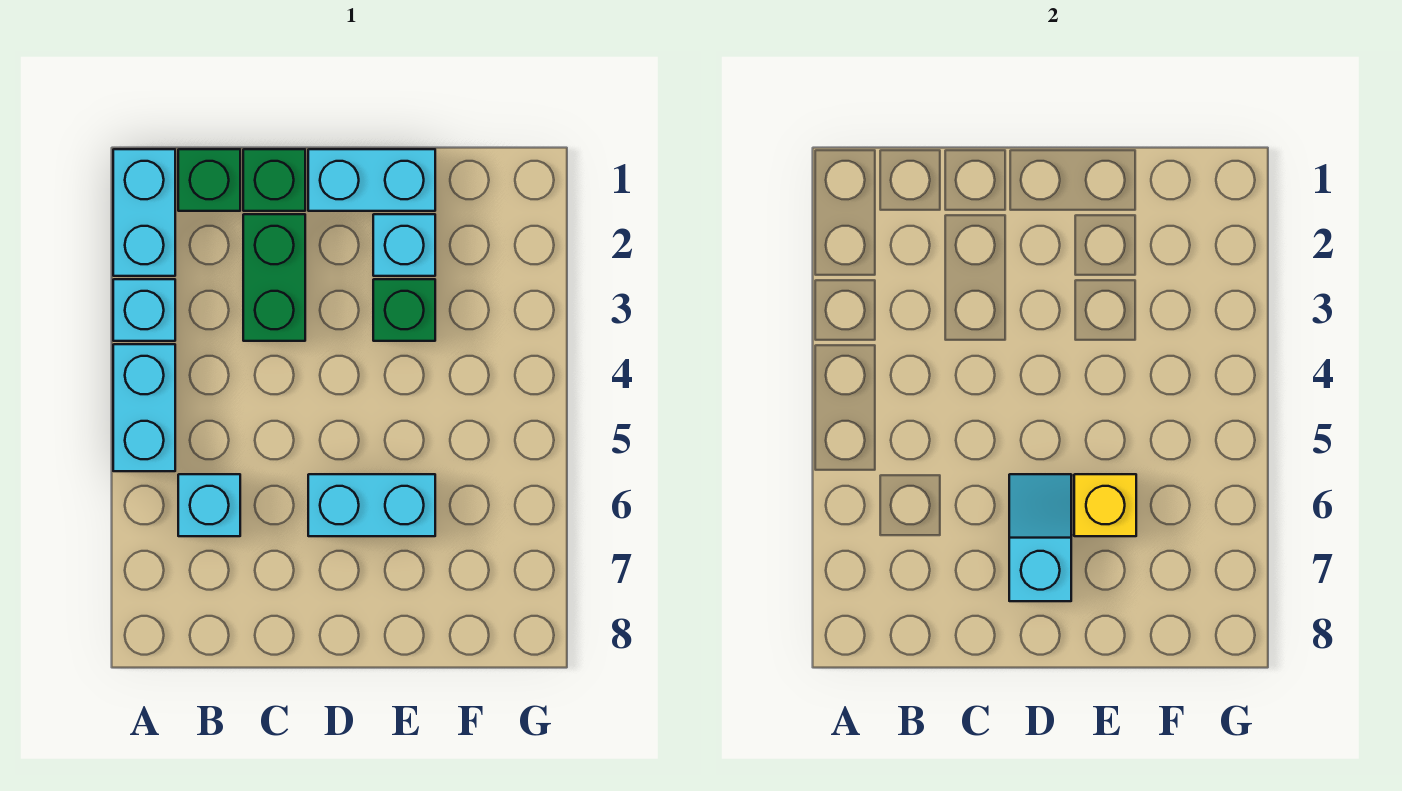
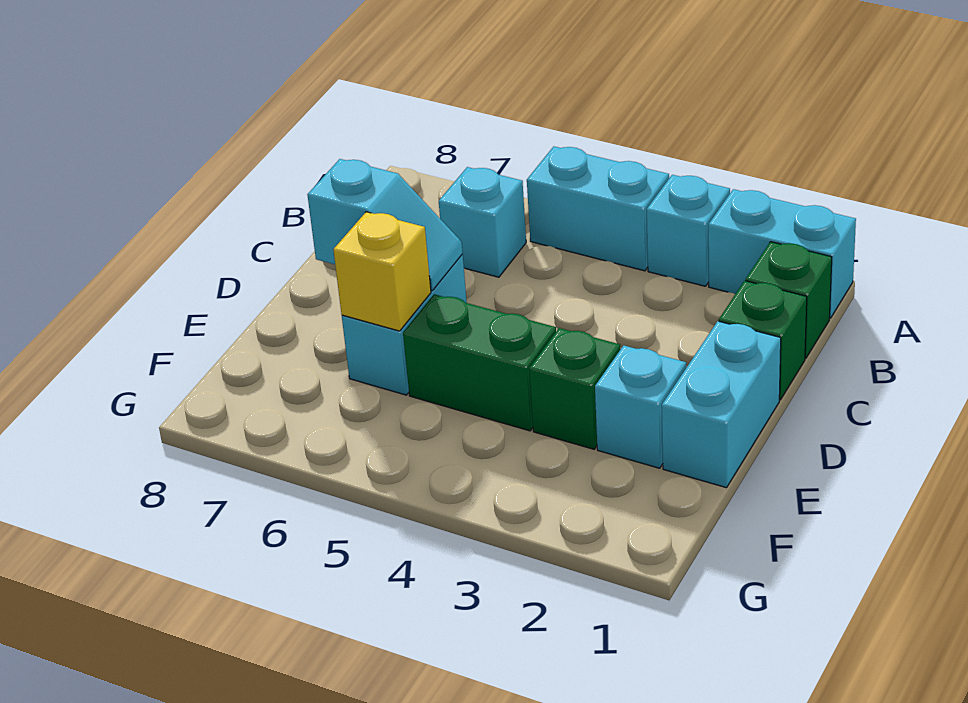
green brick C2:C3 level 1 -> green brick E4:E5 level 1

